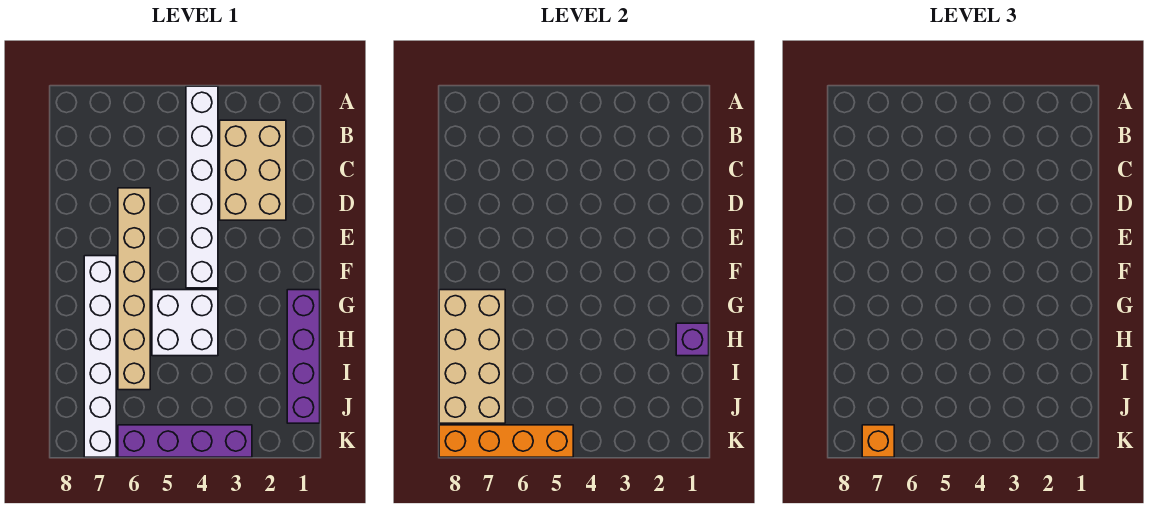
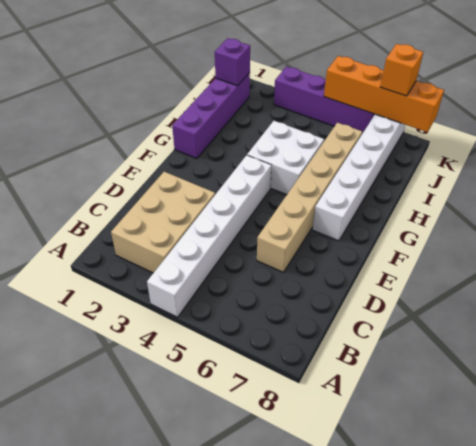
tan brick G7:J8 level 2 -> none
purple brick H1 level 2 -> purple brick J1 level 2

